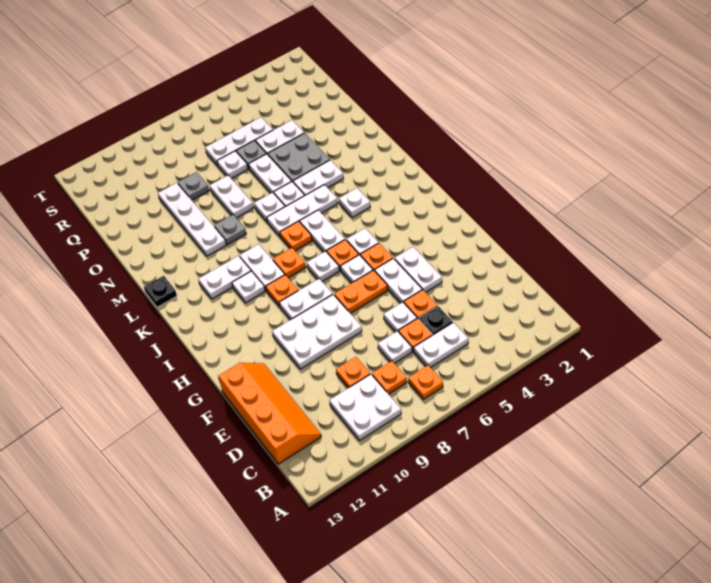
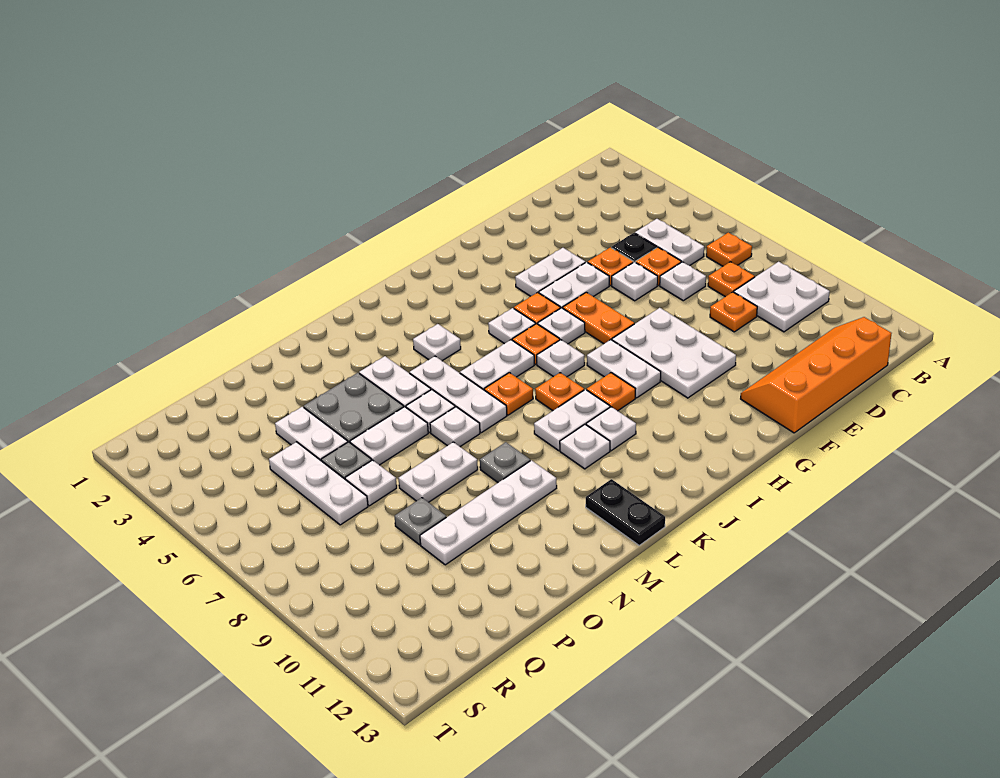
white plate K10:K11 level 1 -> white plate K10 level 1
black plate L13 level 1 -> black plate L12:L13 level 1

